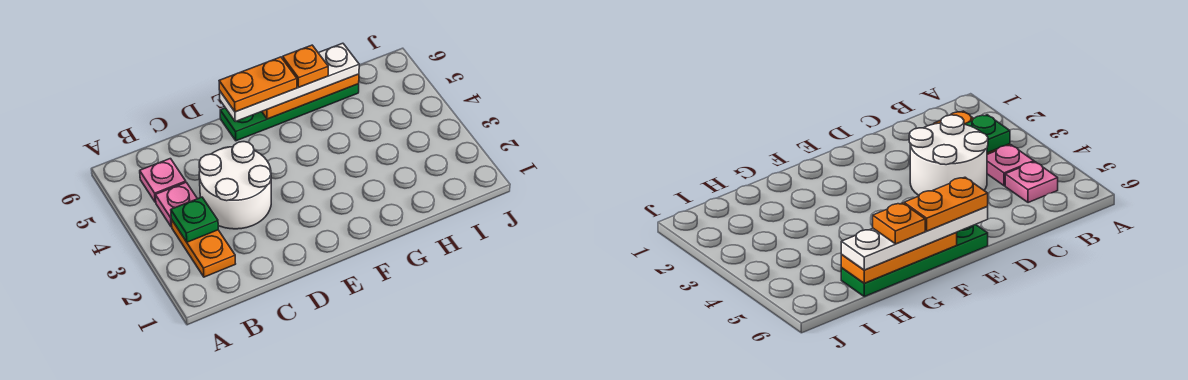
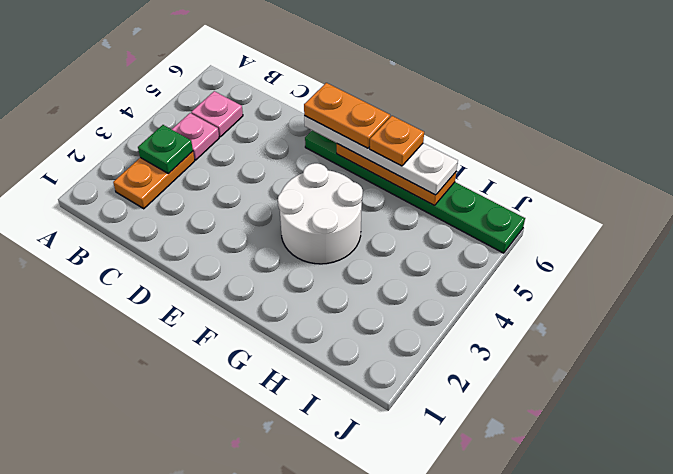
white round brick C3:D4 level 1 -> white round brick F3:G4 level 1
green plate E6:H6 level 1 -> green plate E6:J6 level 1

